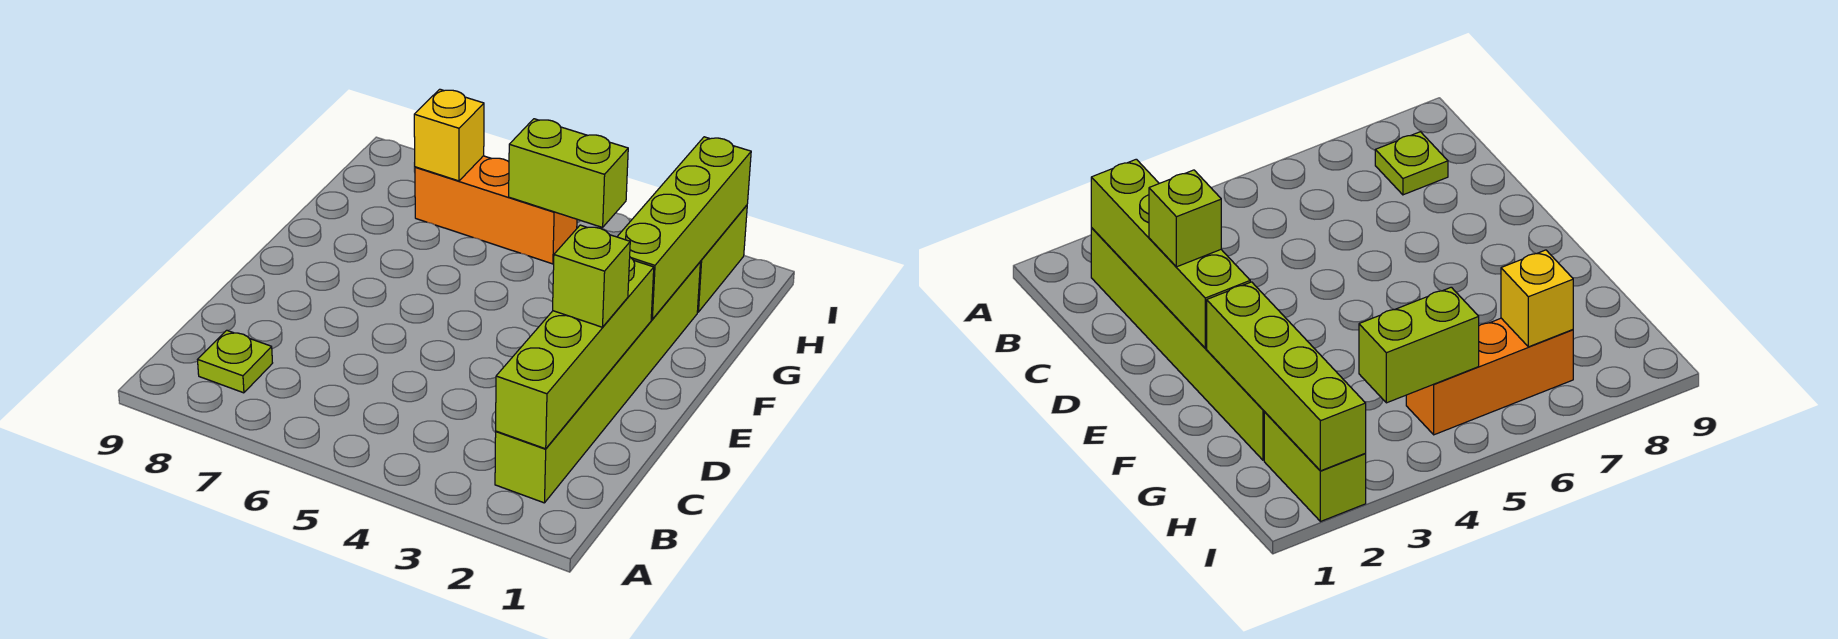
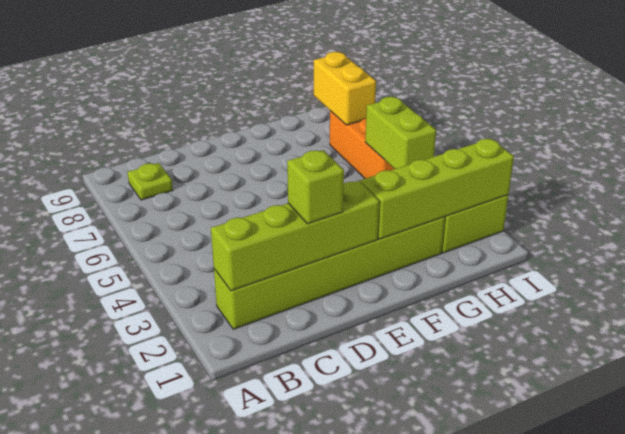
yellow brick H7 level 2 -> yellow brick H7:H8 level 2

